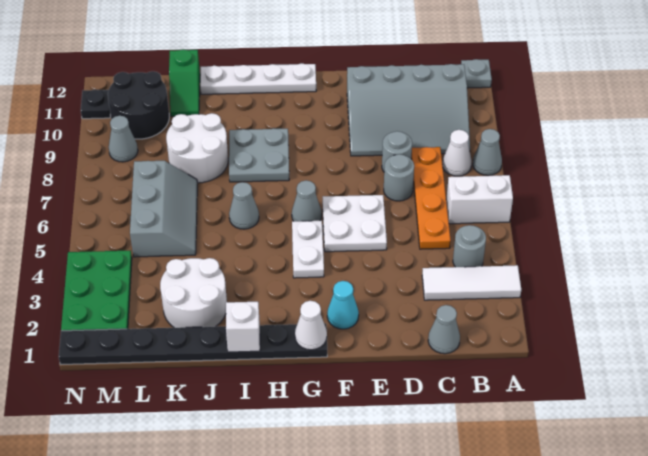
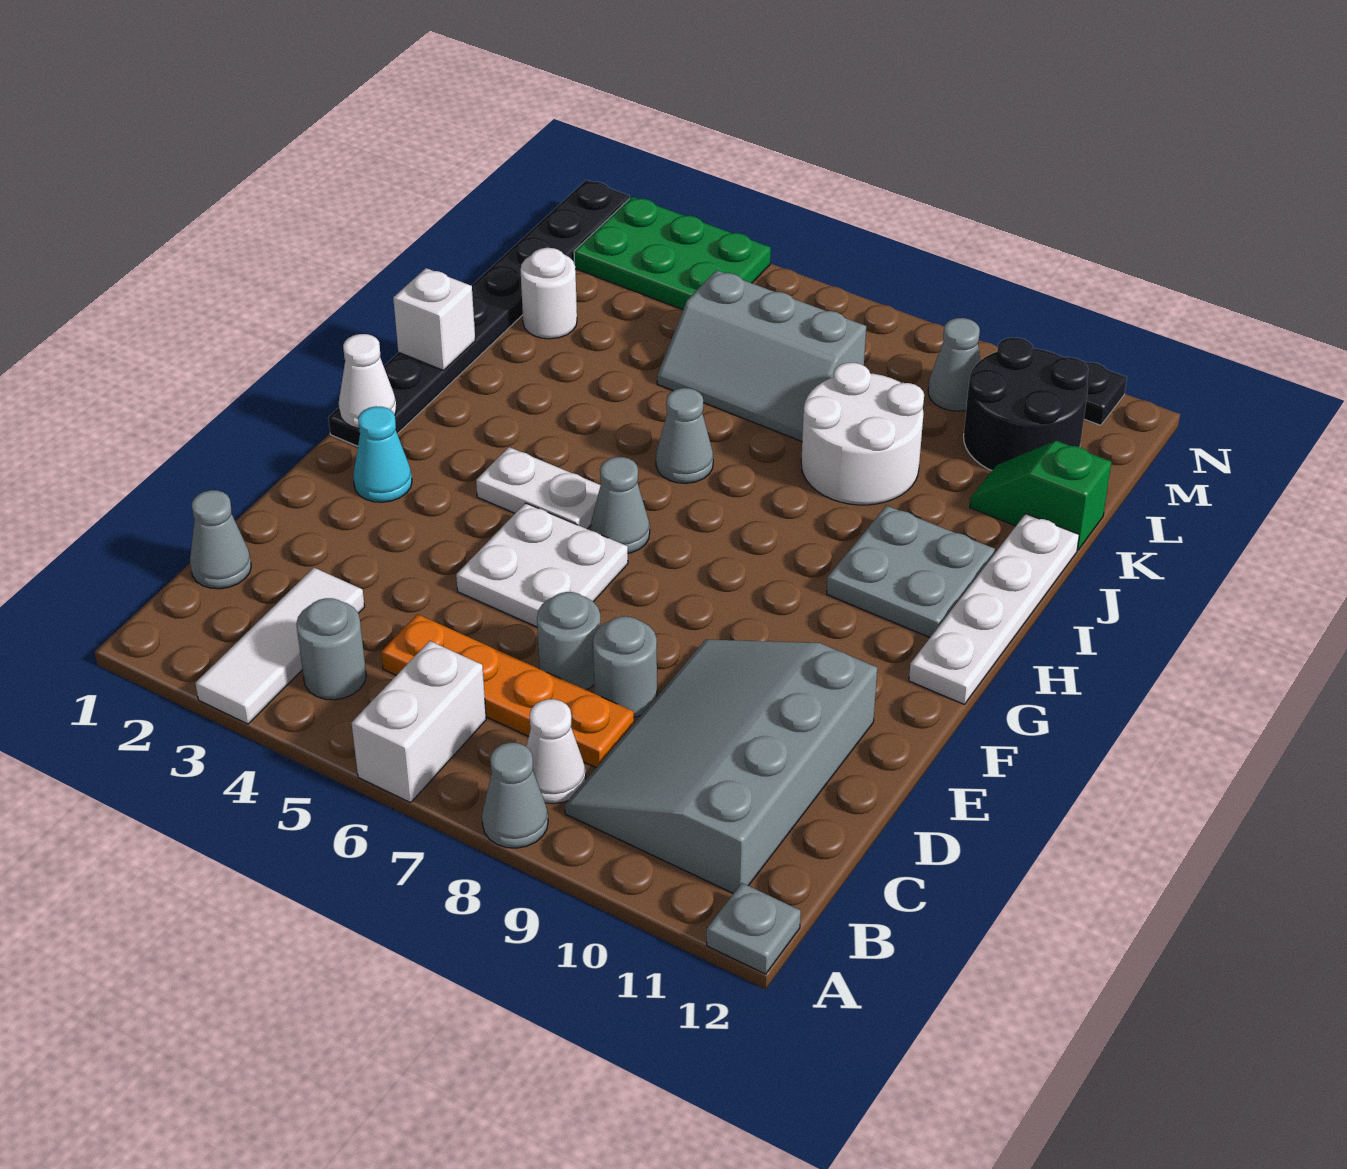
grey plate H8:I9 level 1 -> grey plate H10:I11 level 1
white round brick J2:K3 level 1 -> white round brick K2 level 1

